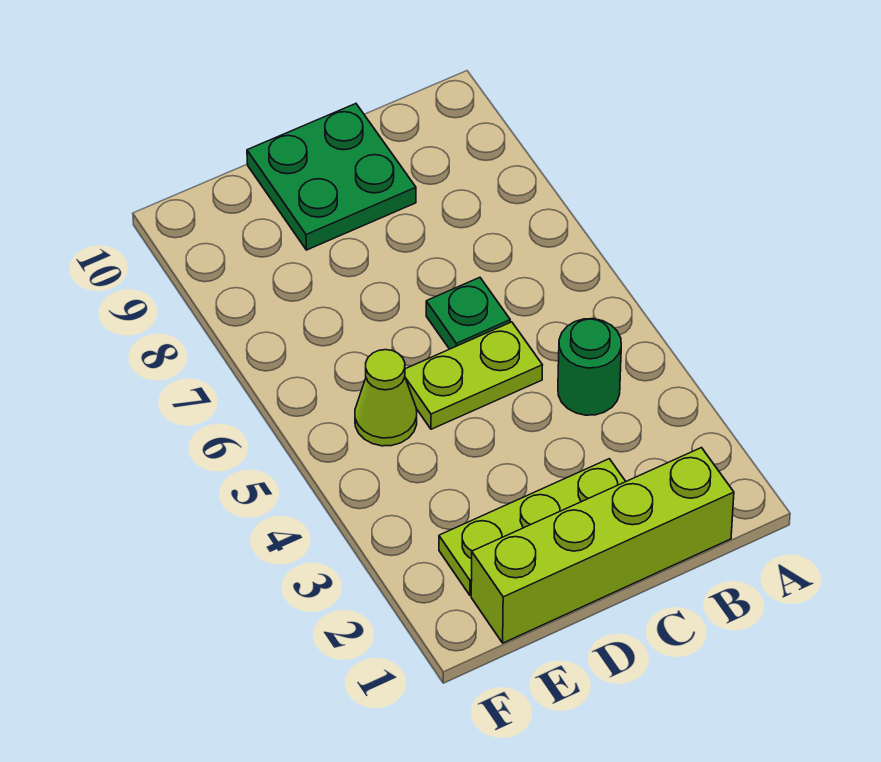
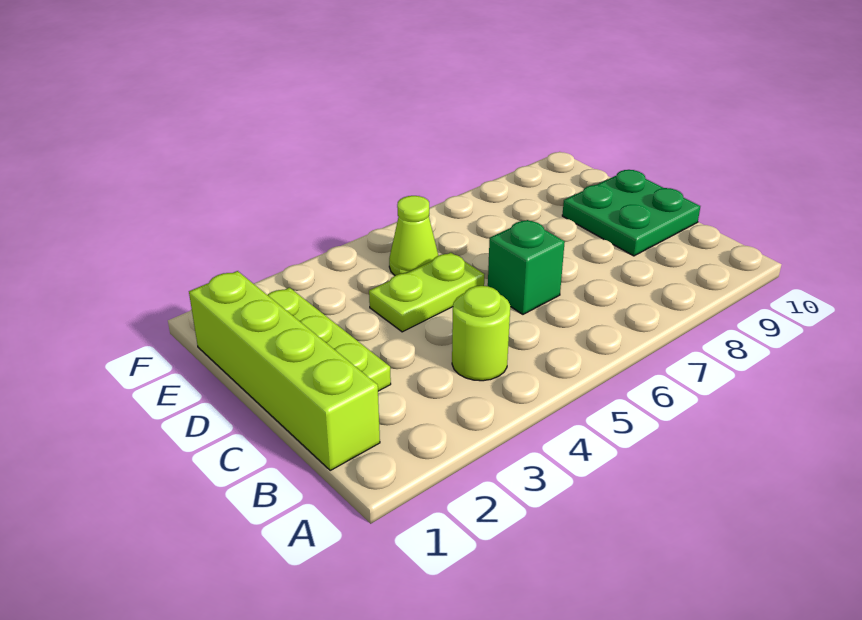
green round brick B4 level 1 -> lime round brick B4 level 1
lime plate C5:D5 level 1 -> lime plate D4:D5 level 1
green plate C6 level 1 -> green brick C6 level 1

